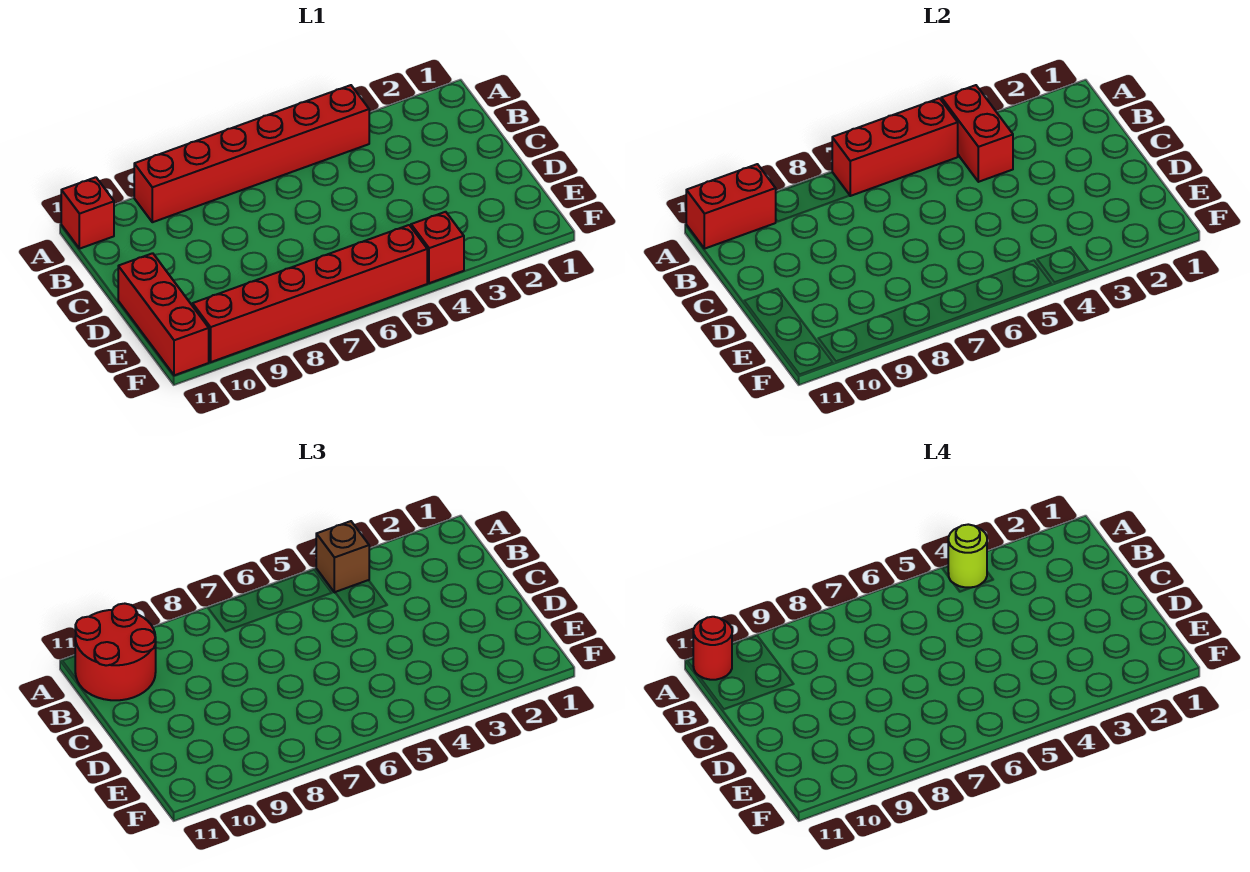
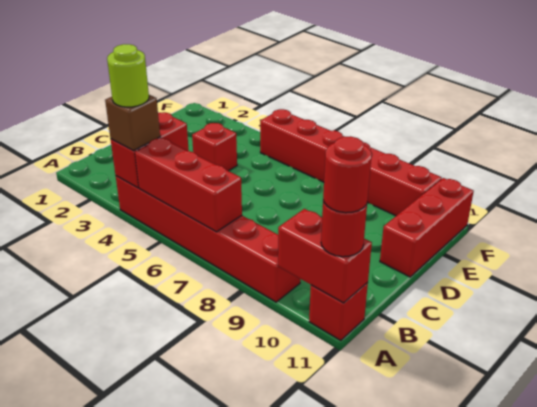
red round brick A10:B11 level 3 -> red round brick A11 level 3
red brick F4 level 1 -> red brick D4 level 1

